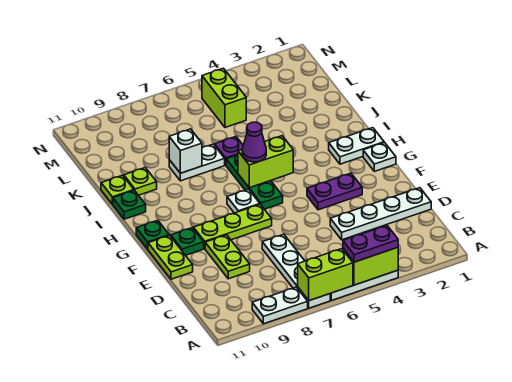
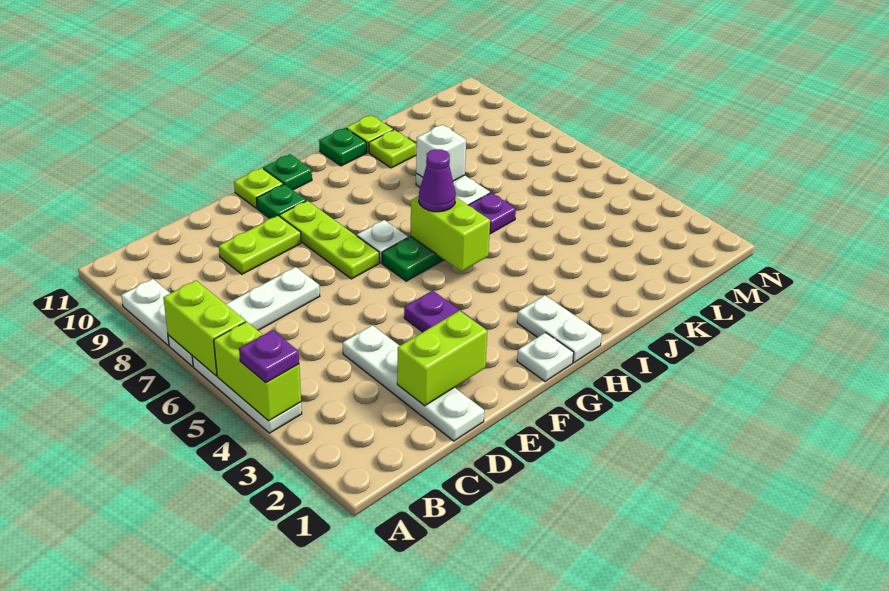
purple plate A4:A5 level 3 -> purple plate A4 level 3
lime plate E11:F11 level 1 -> lime plate F11 level 1
lime brick L5:M5 level 1 -> lime brick D2:E2 level 2

